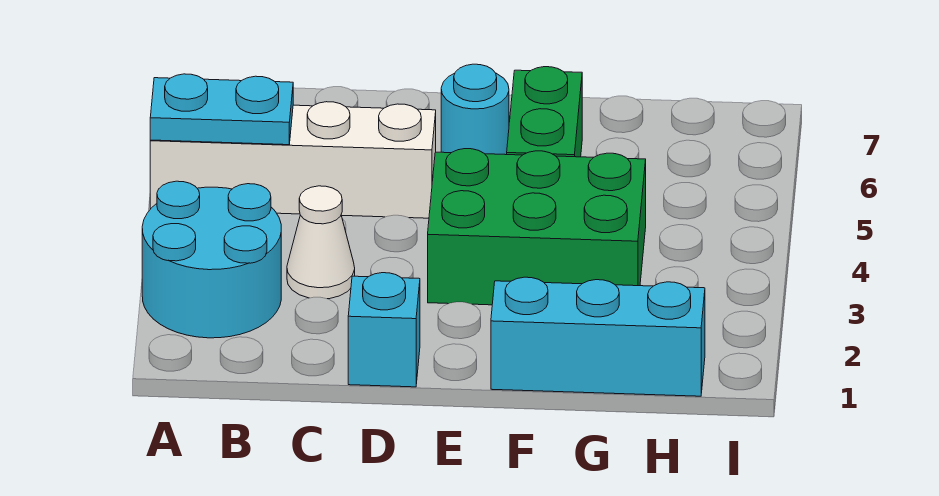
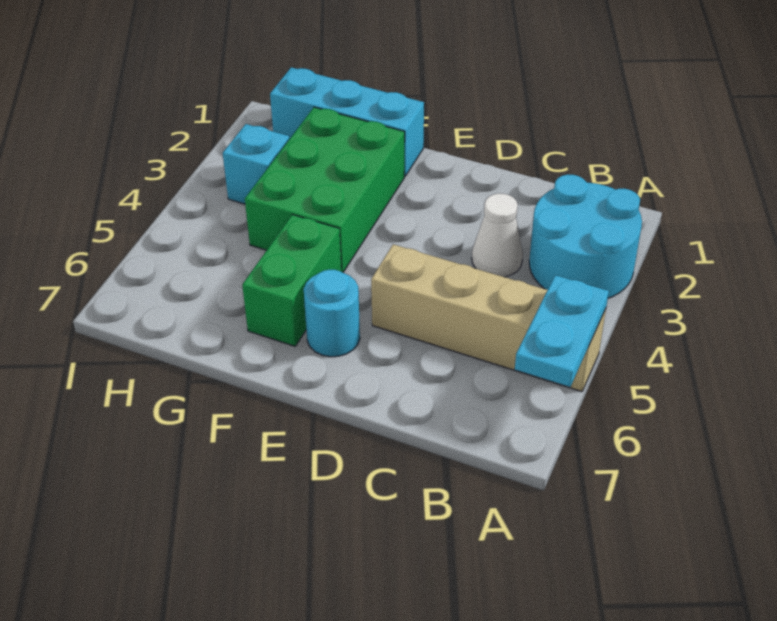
white brick A5:D5 level 1 -> tan brick A5:D5 level 1
cyan plate A5:B5 level 2 -> cyan plate A5:A6 level 2
cyan brick D1 level 1 -> cyan brick H3 level 1
green brick E3:G4 level 1 -> green brick F2:G4 level 1

